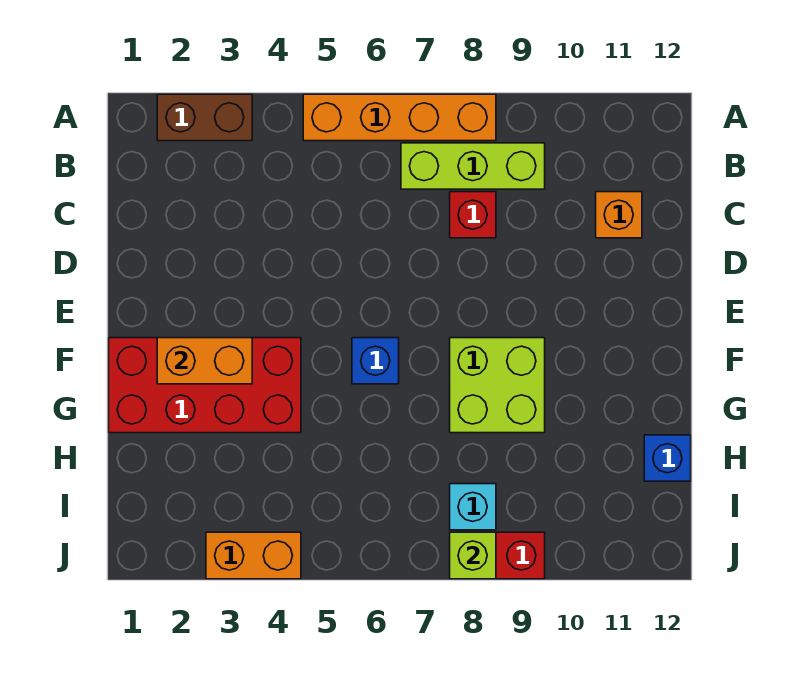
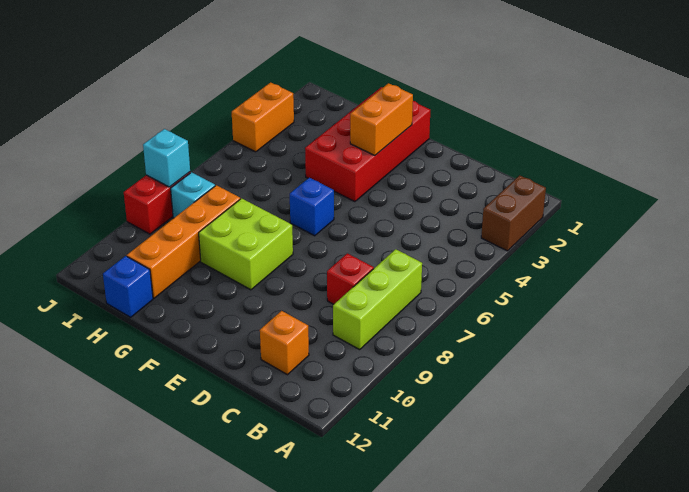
orange brick A5:A8 level 1 -> orange brick H8:H11 level 1
lime brick J8 level 2 -> cyan brick J8 level 2

